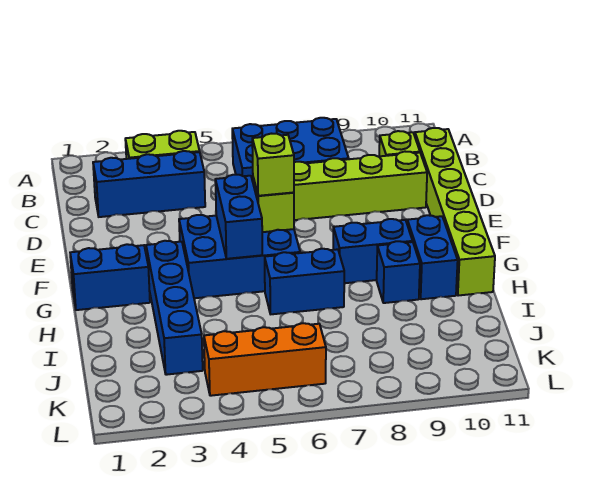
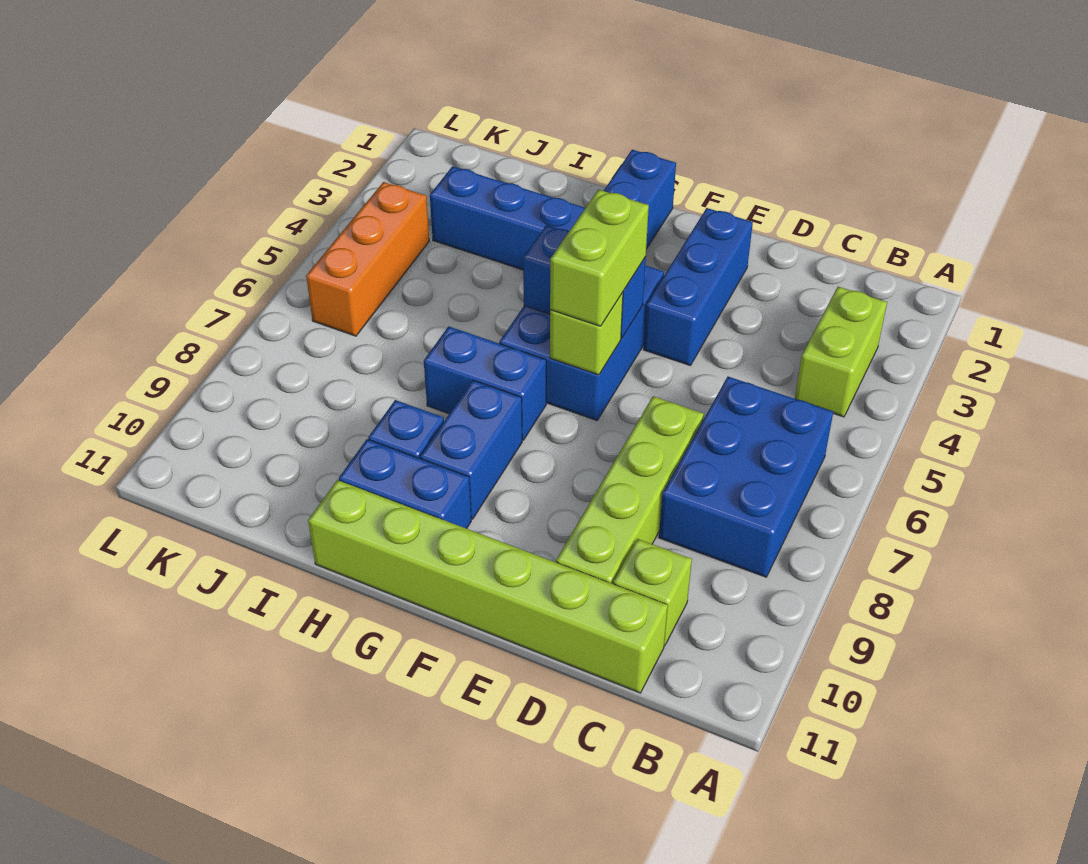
blue brick C2:C4 level 1 -> blue brick E2:E4 level 1
lime brick F6 level 3 -> lime brick F5:F6 level 3
blue brick H6:H7 level 1 -> blue brick G7:H7 level 1

